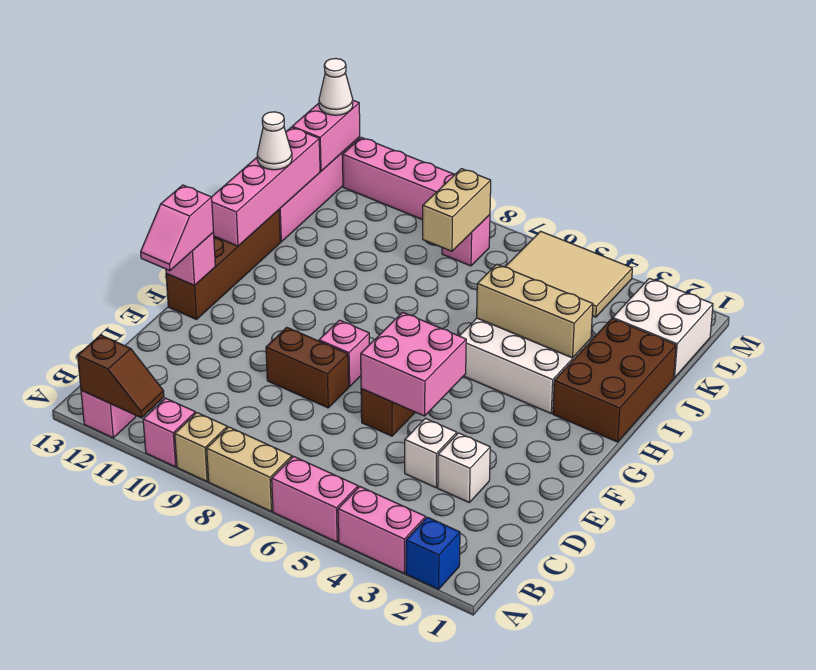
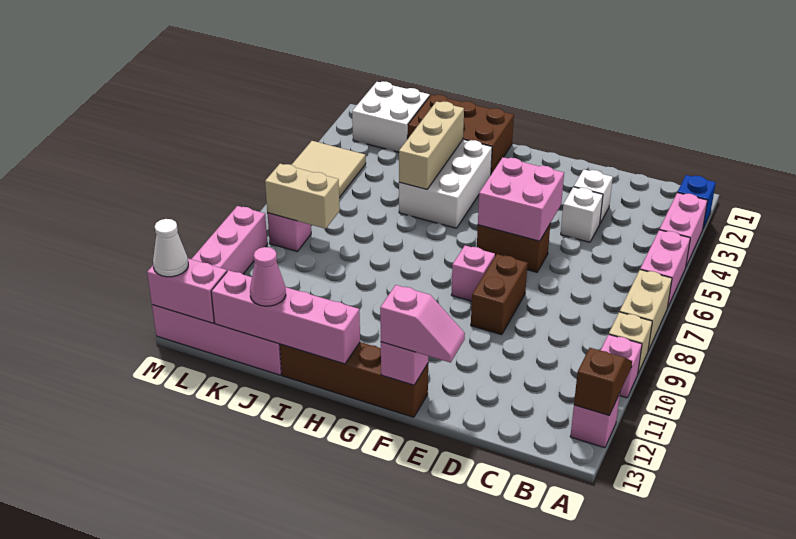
white cone J13 level 3 -> pink cone J13 level 3

